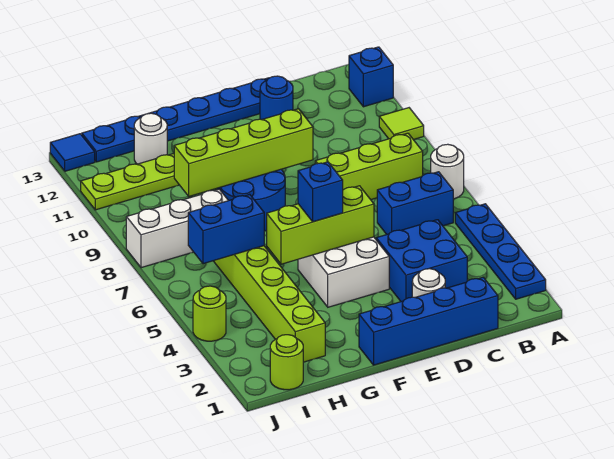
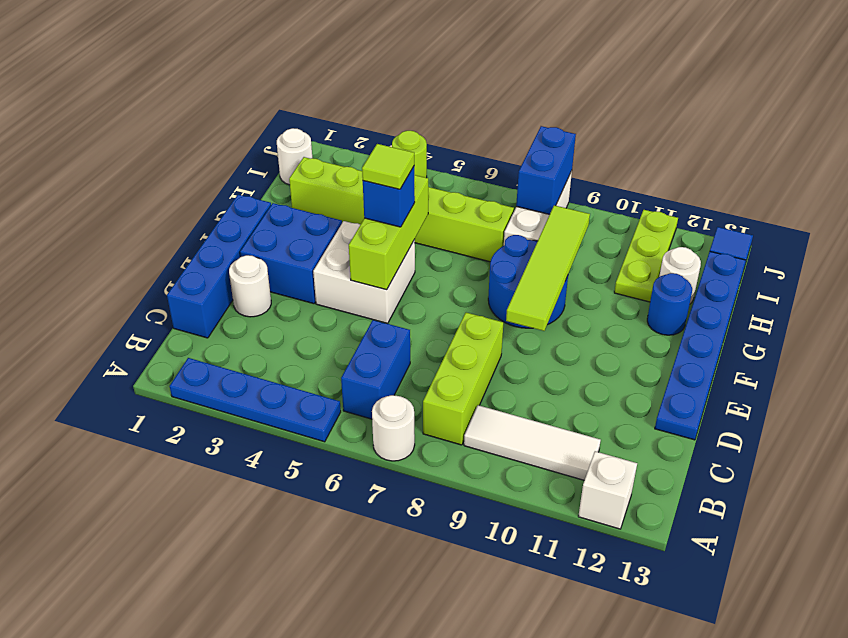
lime tile A10 level 1 -> lime tile F5 level 4
blue brick A12 level 1 -> white brick A12 level 1
none -> white tile B9:B11 level 1
blue brick C3:D4 level 1 -> blue brick E2:F3 level 1
blue round brick D12 level 1 -> blue round brick G12 level 1
lime brick E9:H9 level 2 -> lime tile E9:H9 level 2
blue brick H6:I6 level 2 -> blue brick I8:J8 level 2
lime round brick I1 level 1 -> white round brick I1 level 1

